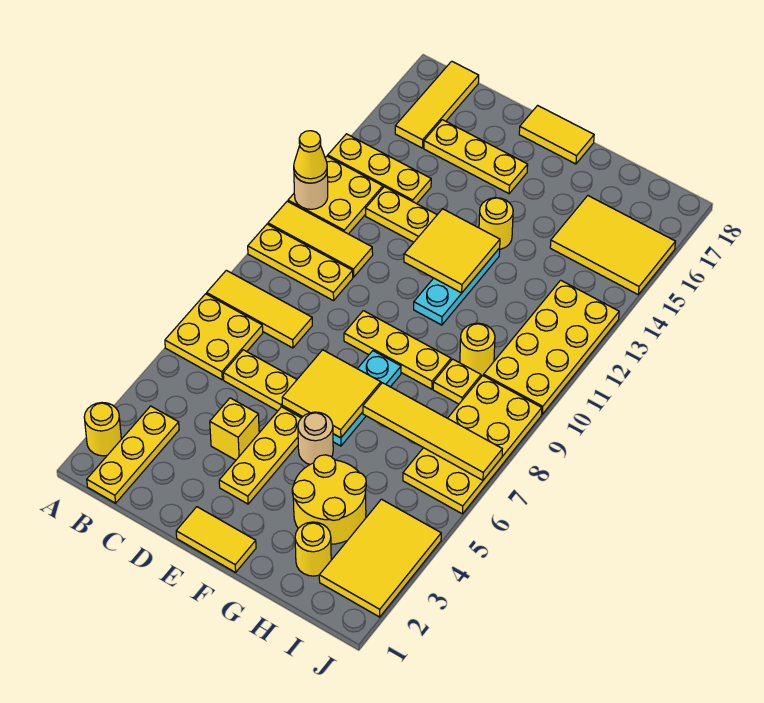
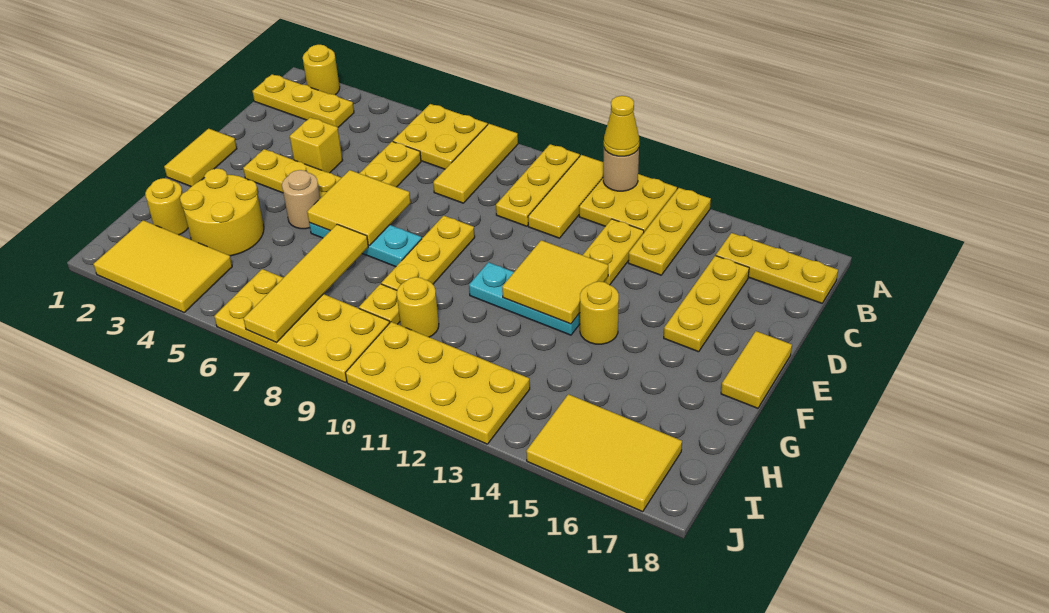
yellow tile B16:B18 level 1 -> yellow plate B16:B18 level 1
yellow tile H15:J16 level 1 -> yellow tile I15:J17 level 1

